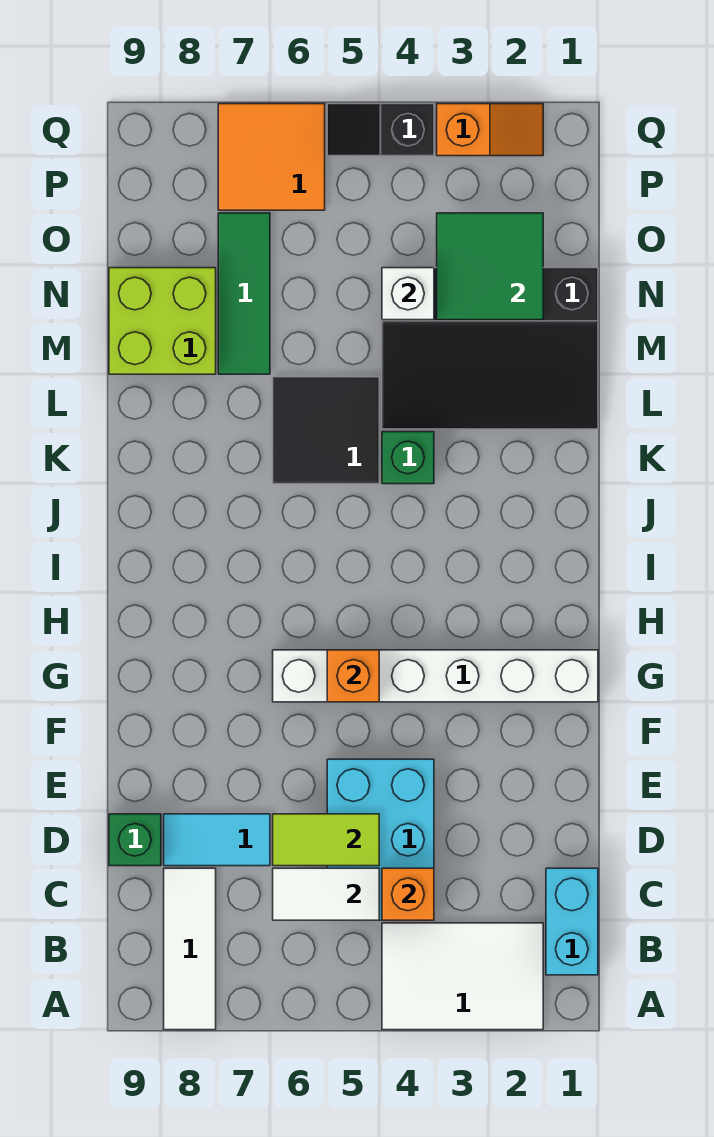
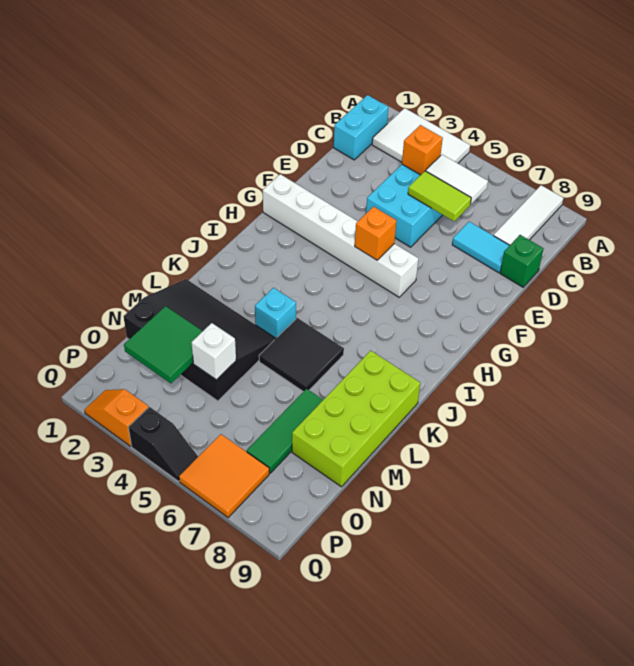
green brick K4 level 1 -> cyan brick K4 level 1
lime brick M8:N9 level 1 -> lime brick K8:N9 level 1

